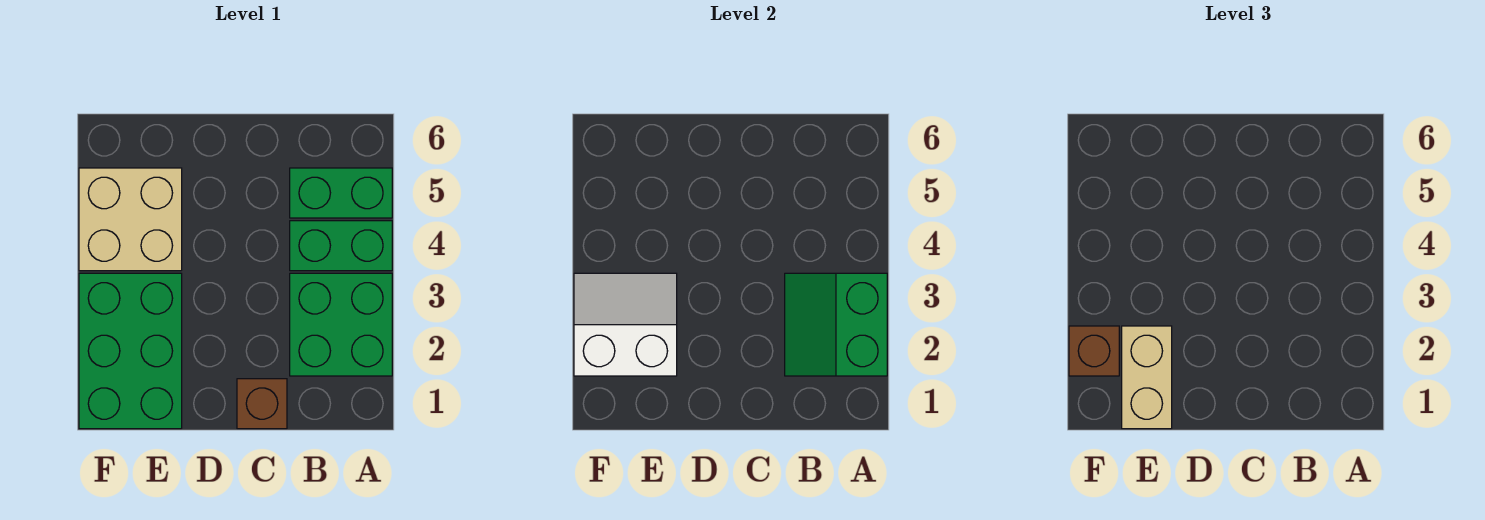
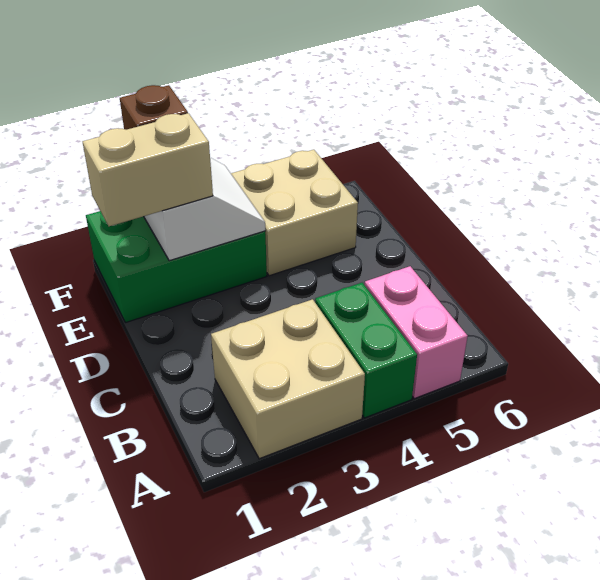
green brick A2:B3 level 1 -> tan brick A2:B3 level 1
green slope A2:B3 level 2 top A -> none
green brick A5:B5 level 1 -> pink brick A5:B5 level 1
brown brick C1 level 1 -> none

